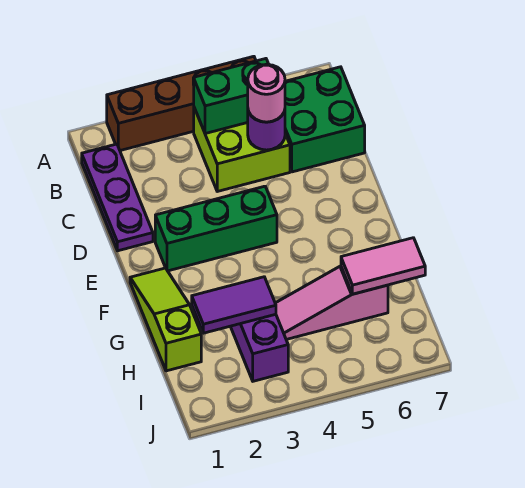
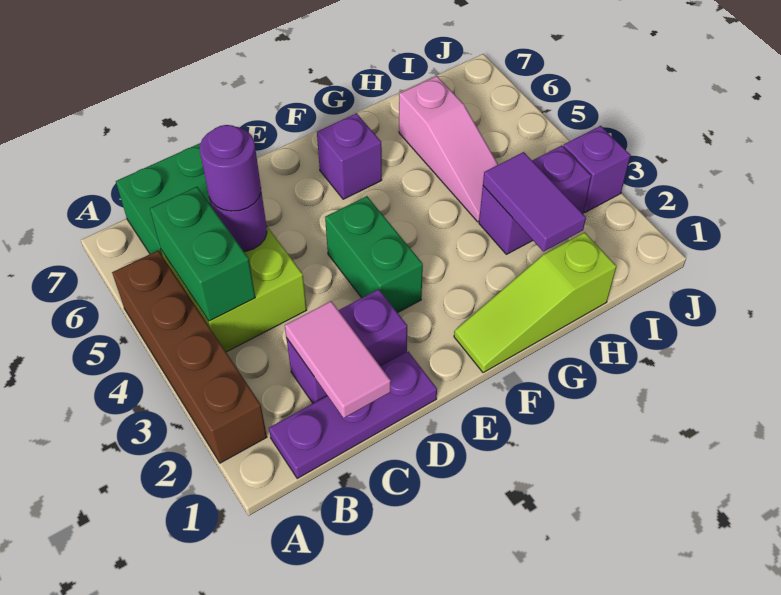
none -> purple brick C2:D2 level 1
pink round brick C5 level 3 -> purple round brick C5 level 3
green brick E2:E4 level 1 -> green brick E3:E4 level 1
none -> purple brick F6 level 1
pink tile H6:H7 level 2 -> pink tile C1:C2 level 2
none -> purple brick J3 level 1

